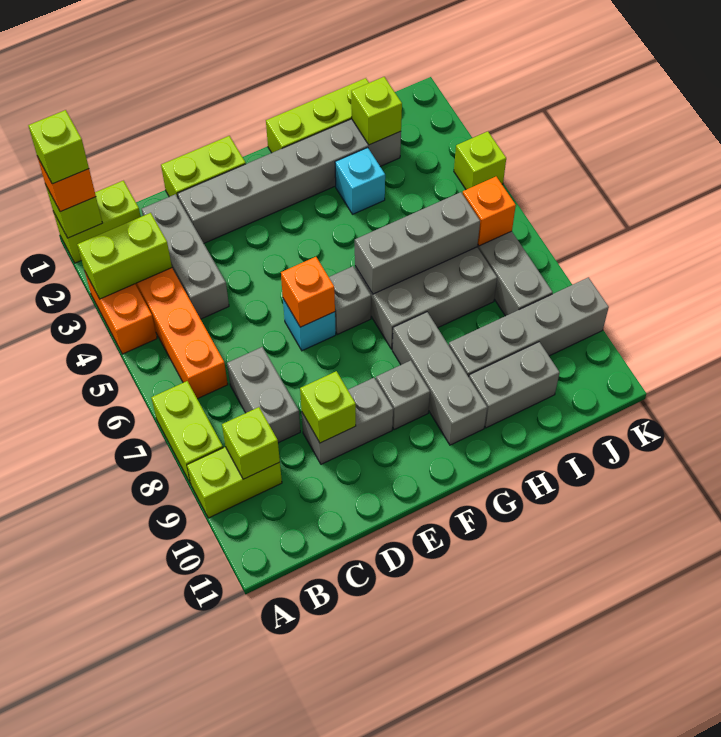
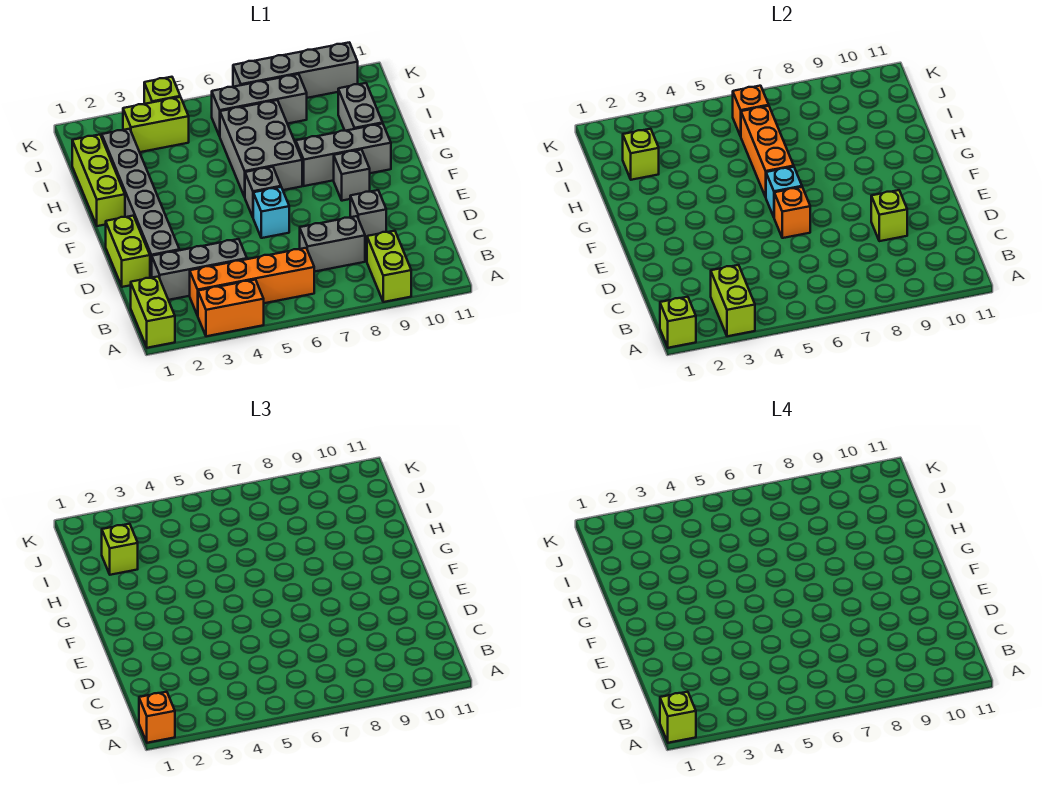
lime brick A7:A8 level 1 -> lime brick J3:J4 level 1
lime brick B9 level 2 -> lime brick I2 level 3
grey brick D9:E9 level 1 -> grey brick D9 level 1
grey brick G6:I6 level 2 -> orange brick G6:I6 level 2
cyan brick H3 level 1 -> cyan brick F6 level 2
grey brick H9:K9 level 1 -> grey brick K7:K10 level 1

